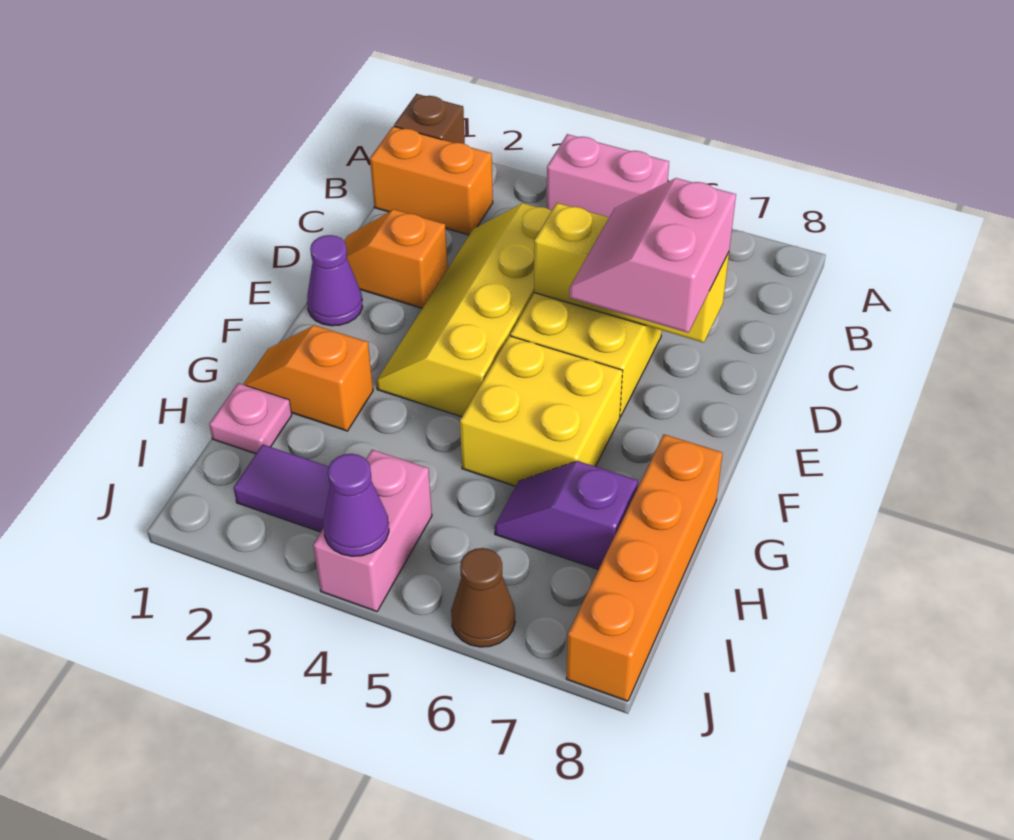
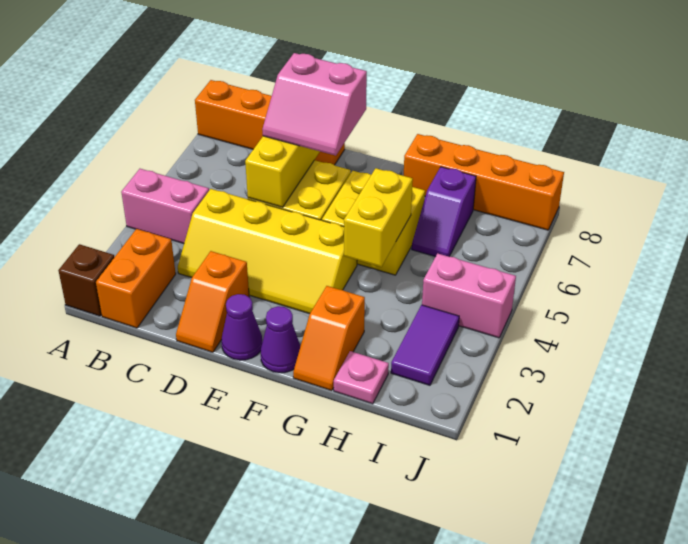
pink brick A4:A5 level 1 -> pink brick A4:B4 level 1
none -> orange brick A8:D8 level 1
none -> yellow brick G4:G5 level 2
purple cone J4 level 2 -> purple cone F1 level 1
brown cone J6 level 1 -> none

